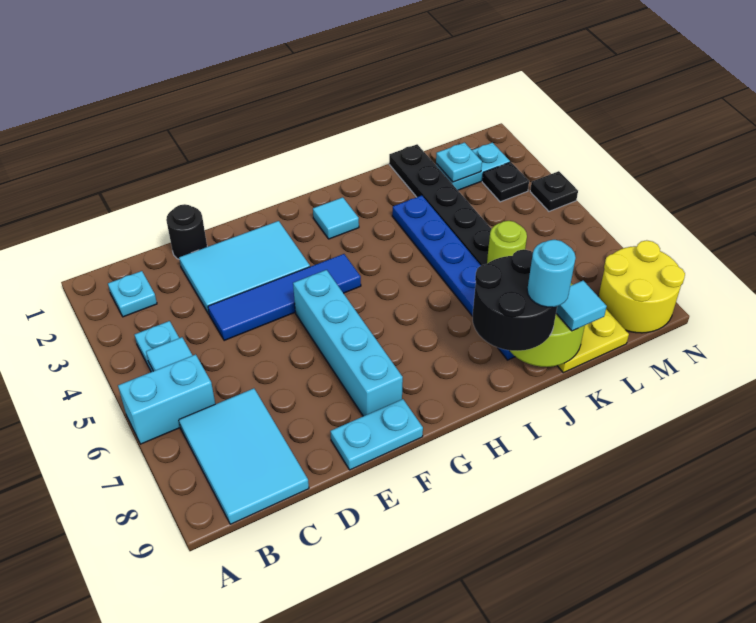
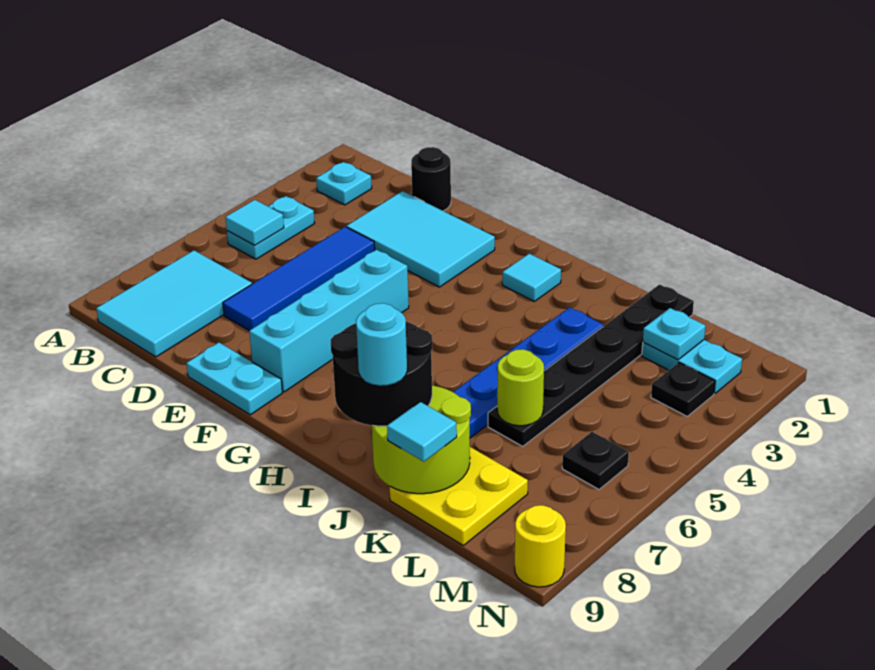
cyan brick A6:B6 level 1 -> none
blue tile D4:G4 level 1 -> blue tile D4:D7 level 1
yellow round brick M8:N9 level 1 -> yellow round brick N9 level 1
black plate N4 level 1 -> black plate M6 level 1

